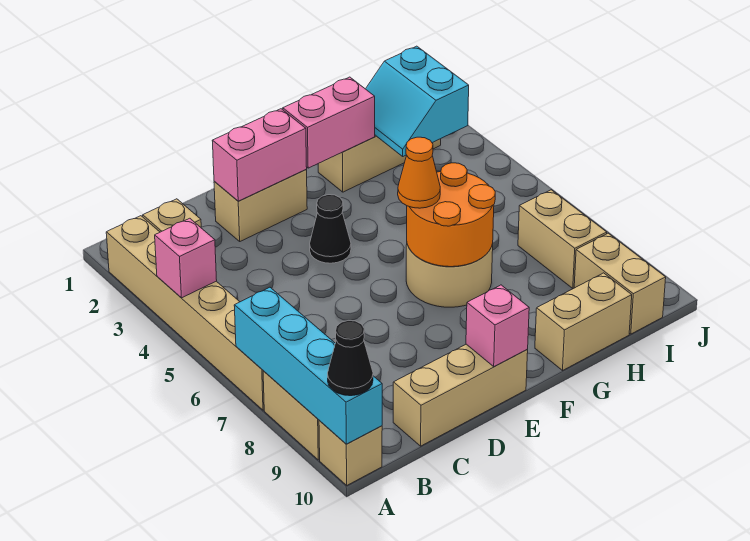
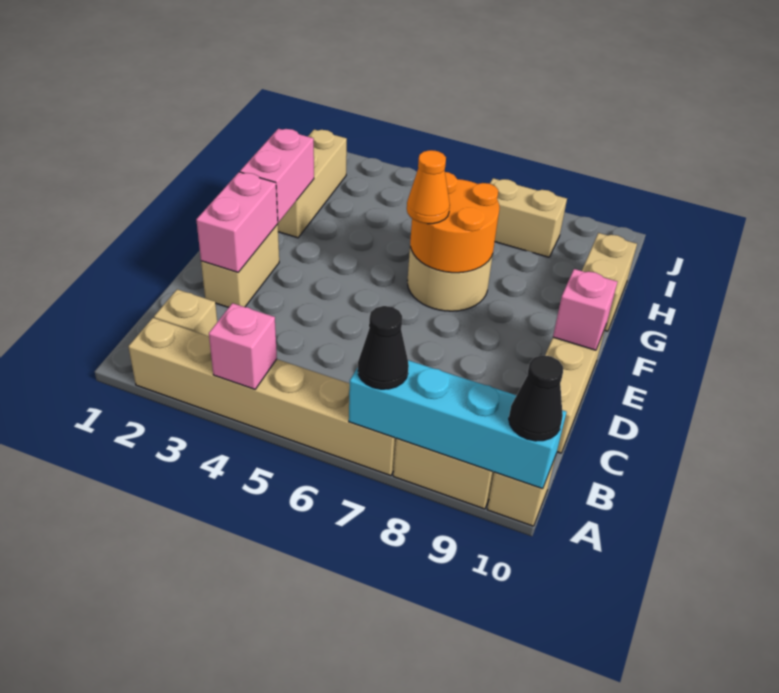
black cone E4 level 1 -> black cone A7 level 3
cyan slope H2:I3 level 2 top I -> none
tan brick I9:I10 level 1 -> none

